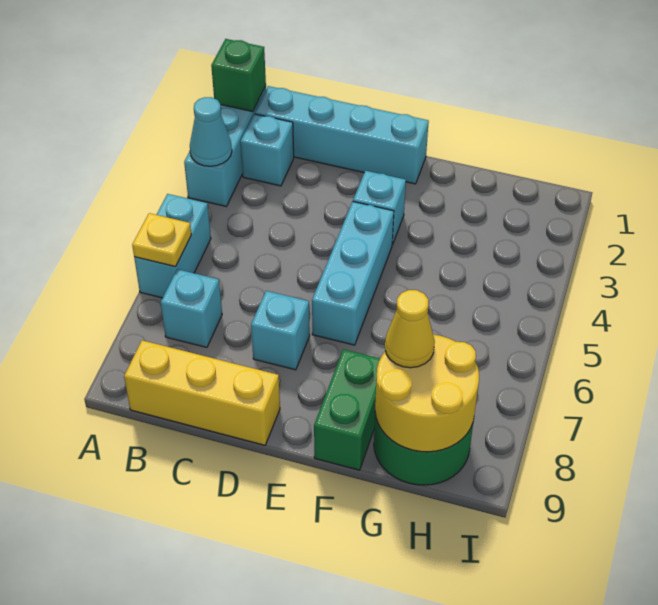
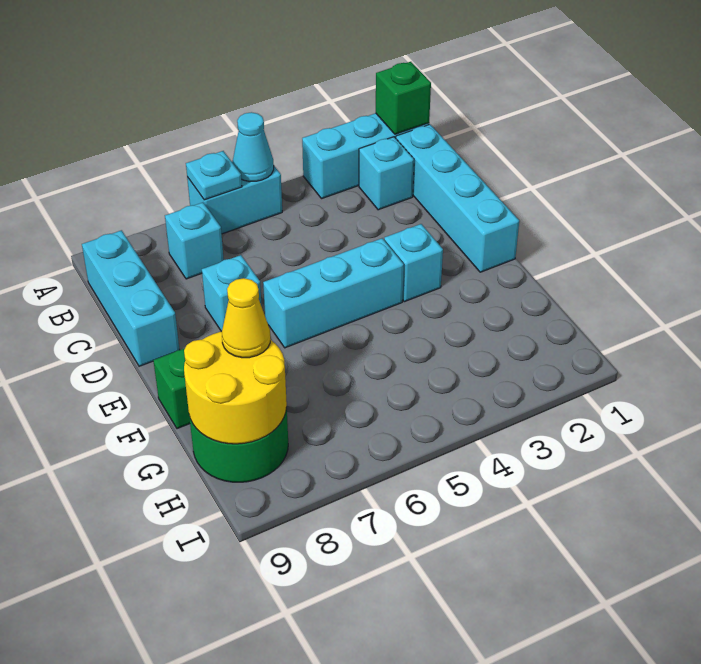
cyan cone A3 level 2 -> cyan cone A5 level 2
yellow plate A6 level 2 -> cyan plate A6 level 2
yellow brick B9:D9 level 1 -> cyan brick B9:D9 level 1

